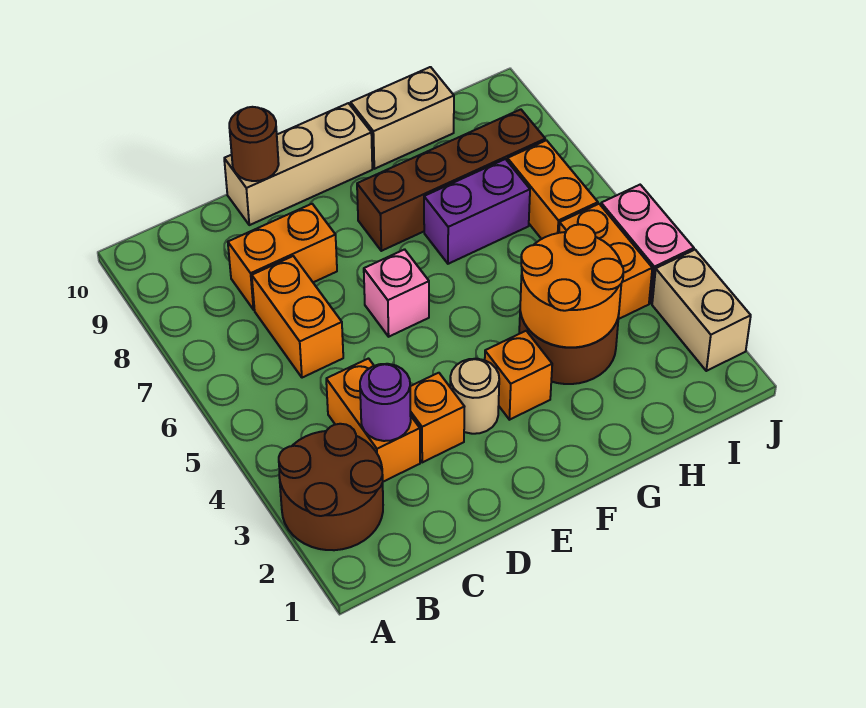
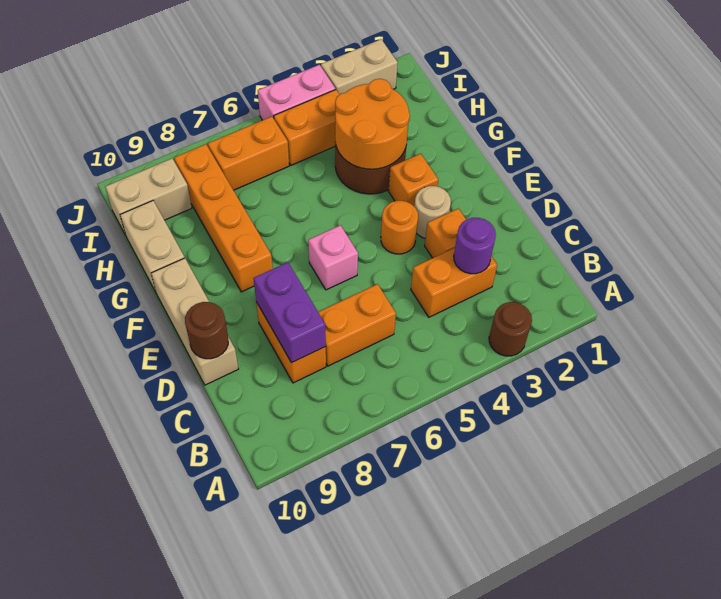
brown round brick A2:B3 level 1 -> brown round brick A3 level 1
none -> orange round brick E4 level 1
brown brick F8:I8 level 1 -> orange brick F8:I8 level 1
purple brick G7:H7 level 1 -> purple brick C8:D8 level 2
none -> tan brick I9:I10 level 1

